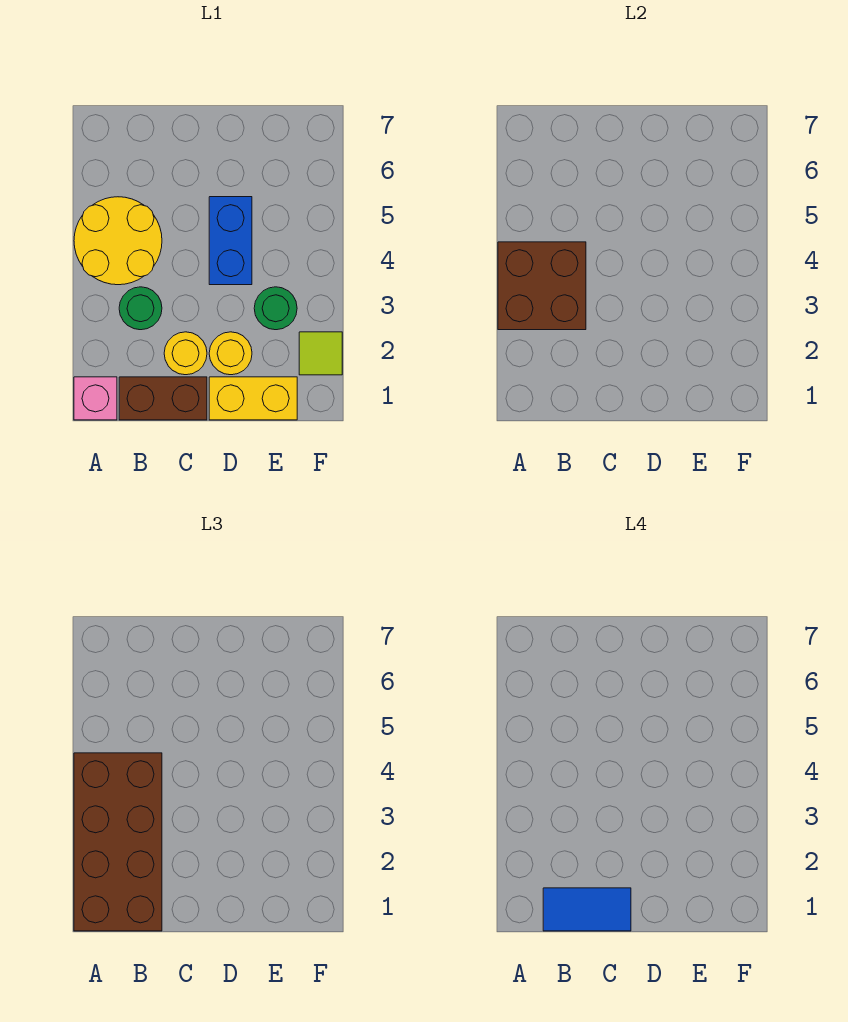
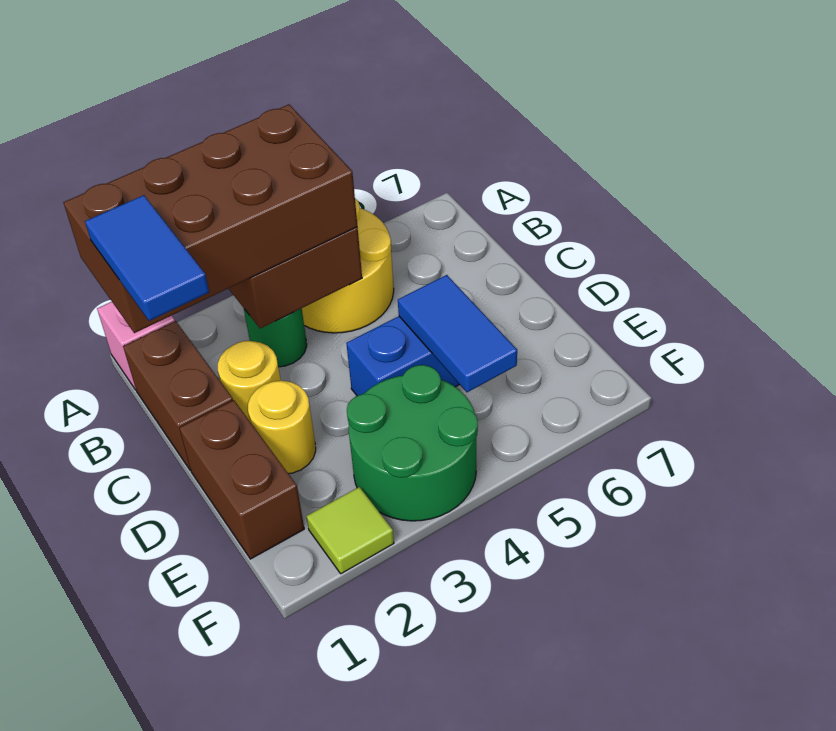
yellow brick D1:E1 level 1 -> brown brick D1:E1 level 1
none -> blue tile D5:E5 level 2
green round brick E3 level 1 -> green round brick E3:F4 level 1

